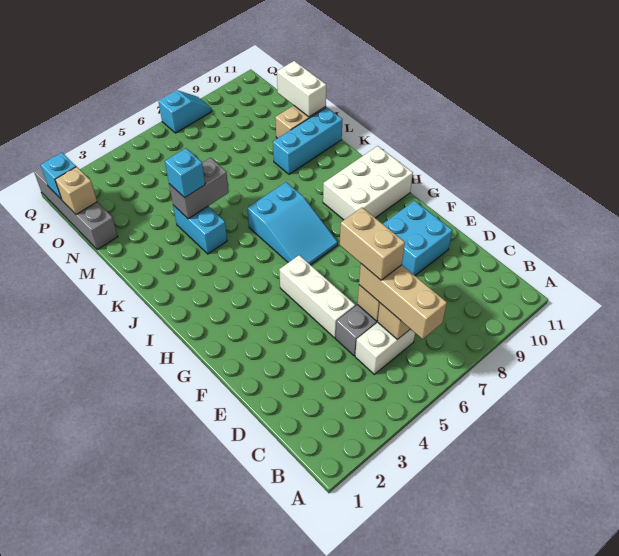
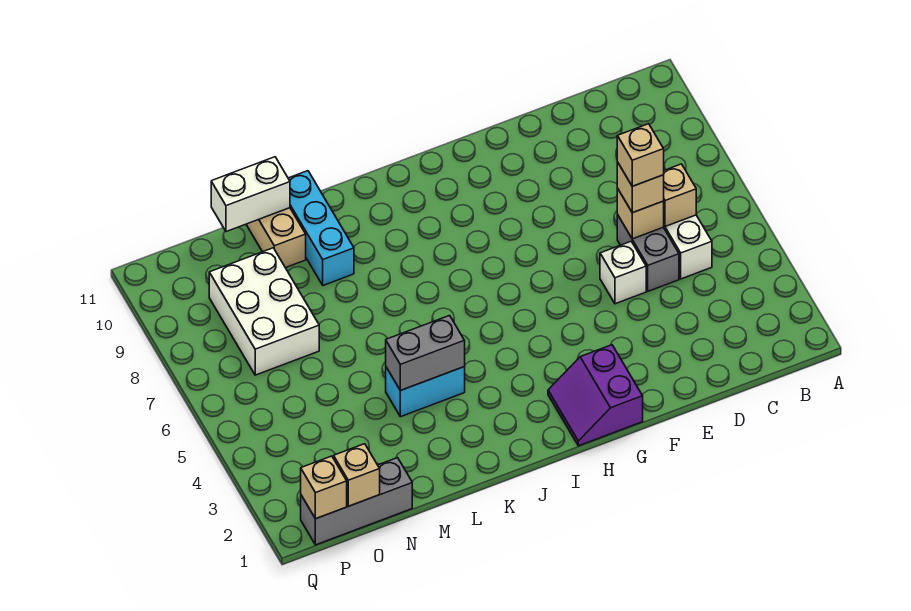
tan brick B6:D6 level 3 -> tan brick D6 level 3
tan brick D6:E6 level 4 -> tan brick D6 level 4
white brick E5:G5 level 1 -> white brick E5 level 1
cyan brick E9:F10 level 1 -> none
none -> purple slope G1:H2 level 1 top G
cyan slope H6:J7 level 1 top J -> none
white brick H9:I11 level 1 -> white brick N7:O9 level 1
grey brick L4:L5 level 2 -> grey brick K4:L4 level 2
cyan brick L4 level 3 -> none
grey brick N1:Q1 level 1 -> grey brick N1:P1 level 1
cyan brick P1 level 2 -> tan brick P1 level 2
cyan slope Q7:Q8 level 1 top 7 -> none

